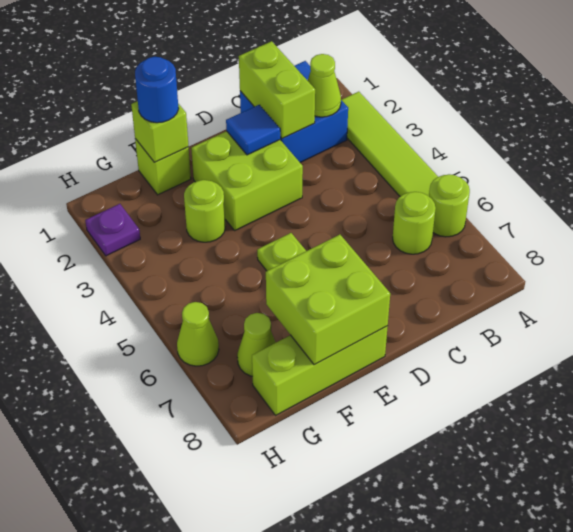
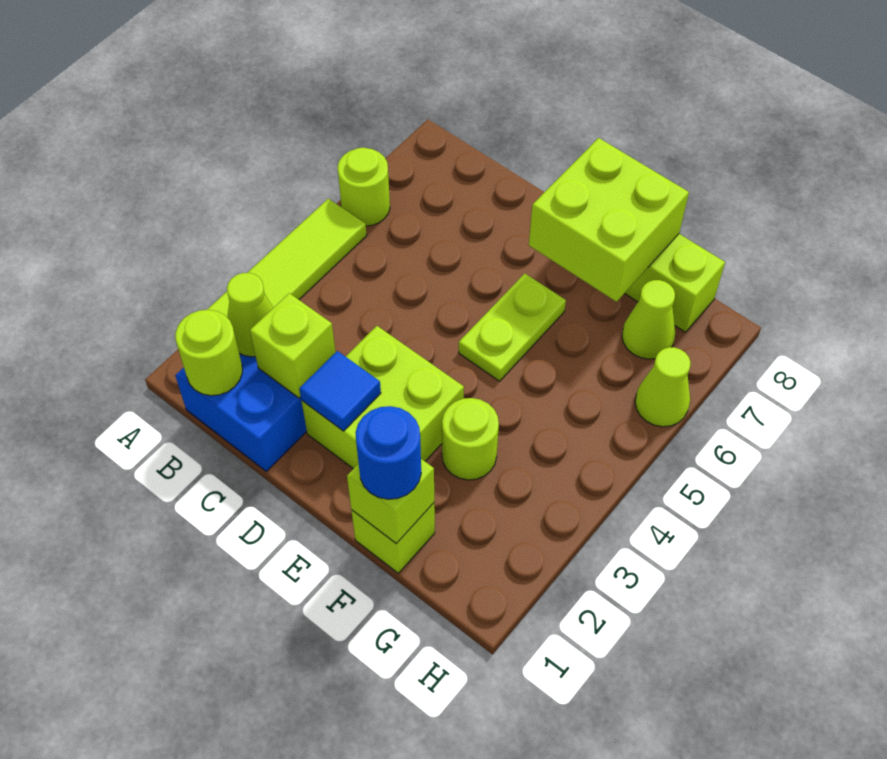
lime round brick B6 level 1 -> lime round brick B1 level 2
lime brick C1:C2 level 2 -> lime brick C2 level 2
purple plate H2 level 1 -> none

